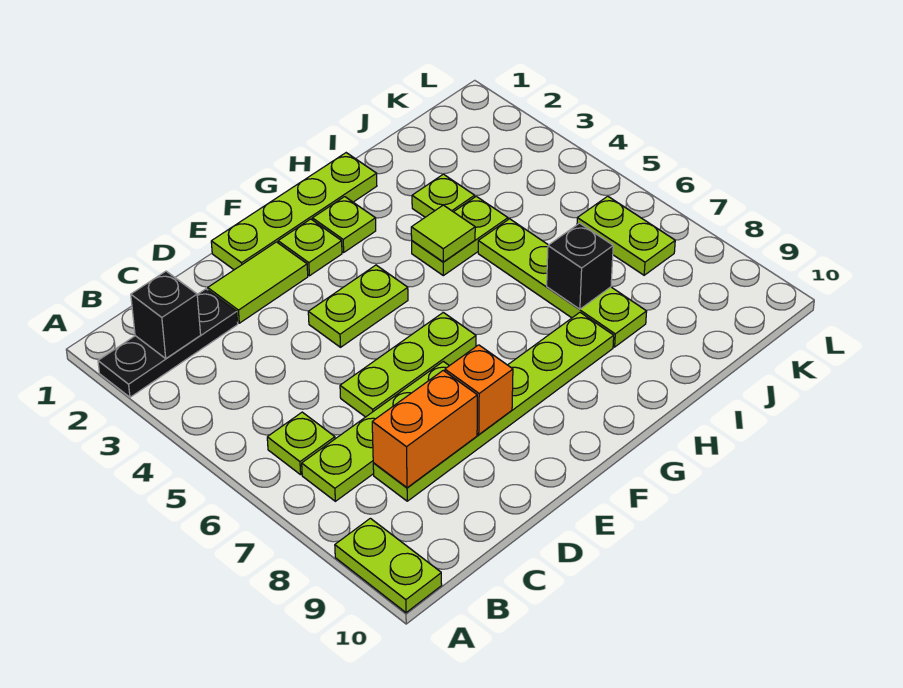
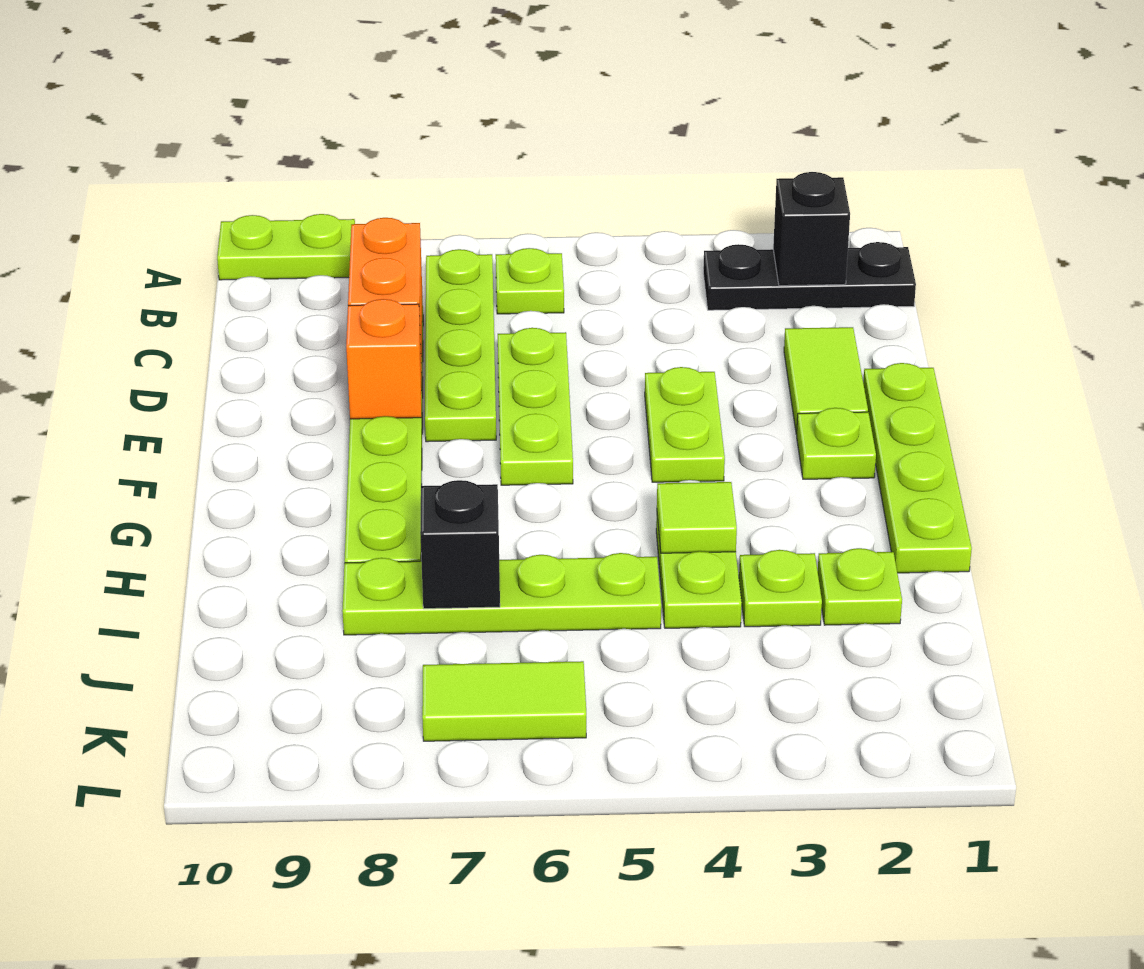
black plate A2:C2 level 1 -> black plate B1:B3 level 1
lime plate G2 level 1 -> lime plate I2 level 1
lime plate K6:K7 level 1 -> lime tile K6:K7 level 1

